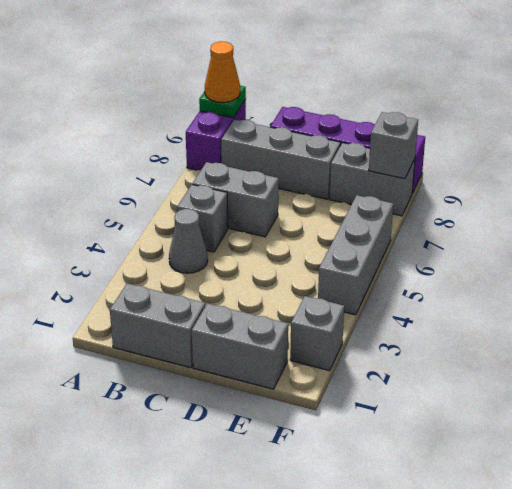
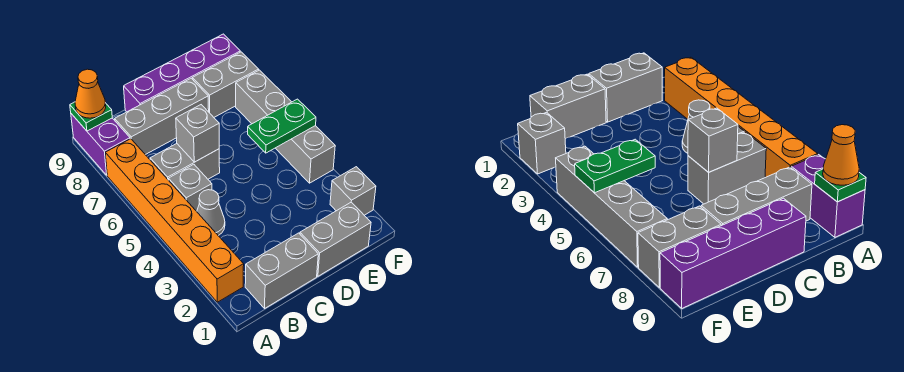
none -> orange brick A2:A7 level 1
none -> green plate E5:F5 level 2
grey brick F4:F6 level 1 -> grey brick F4:F7 level 1
grey brick F8 level 2 -> grey brick C6 level 2

